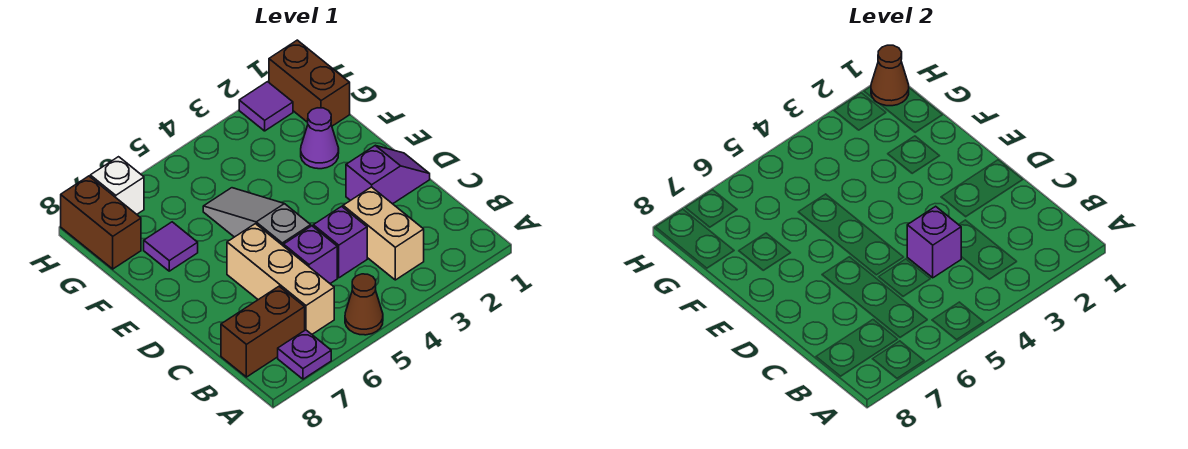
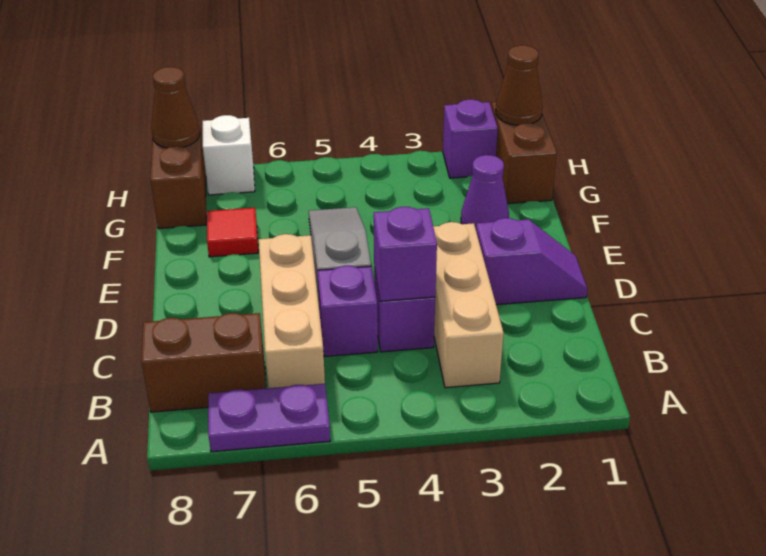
brown cone A5 level 1 -> brown cone H8 level 2
purple plate A7 level 1 -> purple plate A6:A7 level 1
tan brick B3:C3 level 1 -> tan brick B3:D3 level 1
purple tile F7 level 1 -> red tile F7 level 1
purple tile H2 level 1 -> purple brick H2 level 1

